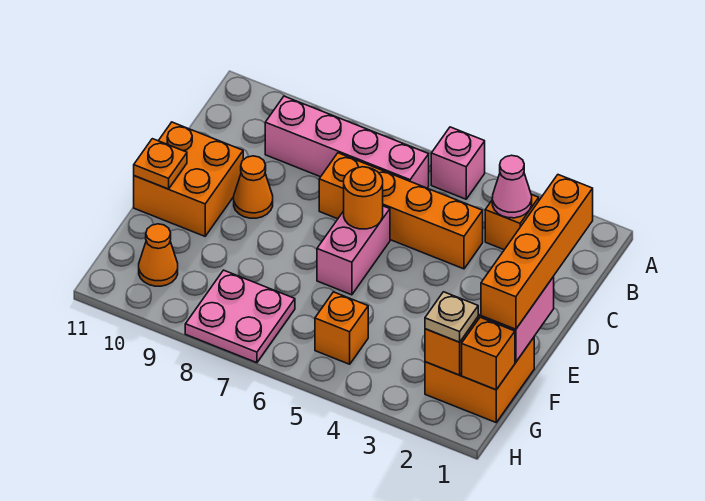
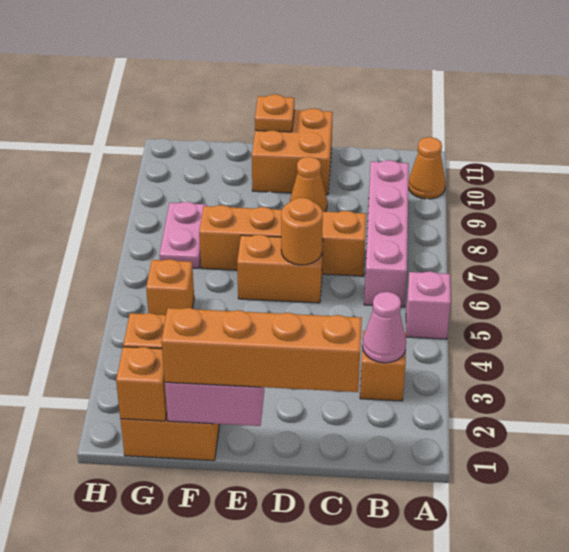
orange brick C4:C7 level 1 -> orange brick C7:F7 level 1
pink brick D6:E6 level 1 -> orange brick D6:E6 level 1
tan plate G2 level 3 -> none
pink plate G7:H8 level 1 -> pink plate G7:G8 level 1
orange cone G10 level 1 -> orange cone A10 level 1

